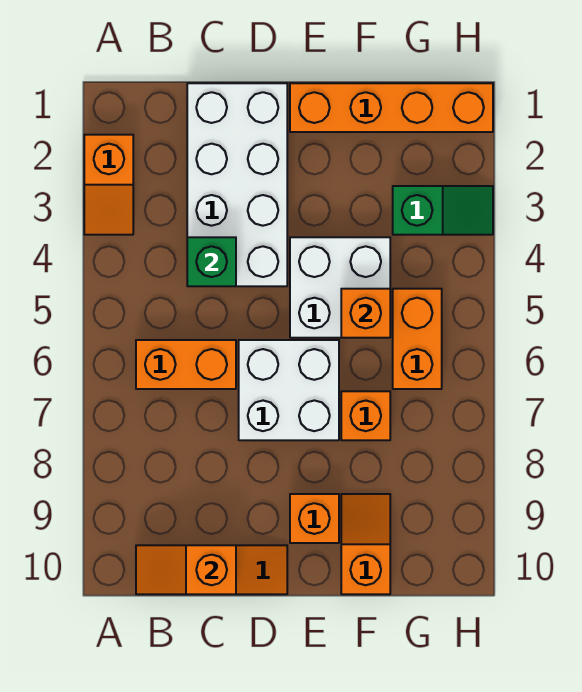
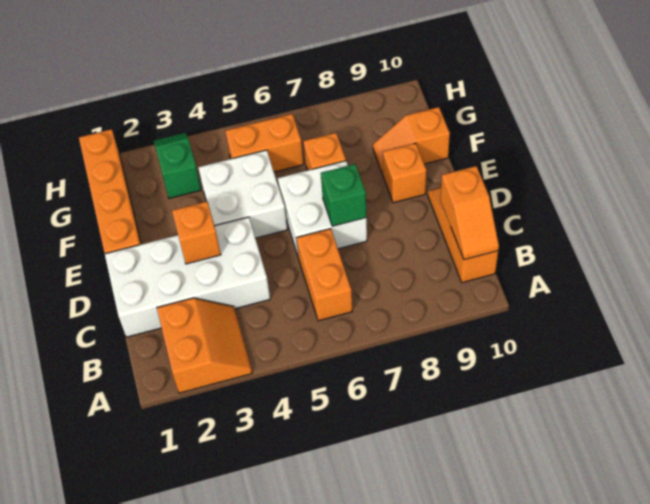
orange slope A2:A3 level 1 top 2 -> orange slope A2:B3 level 1 top 2
green brick C4 level 2 -> green brick D7 level 2
orange brick F5 level 2 -> orange brick D3 level 2

